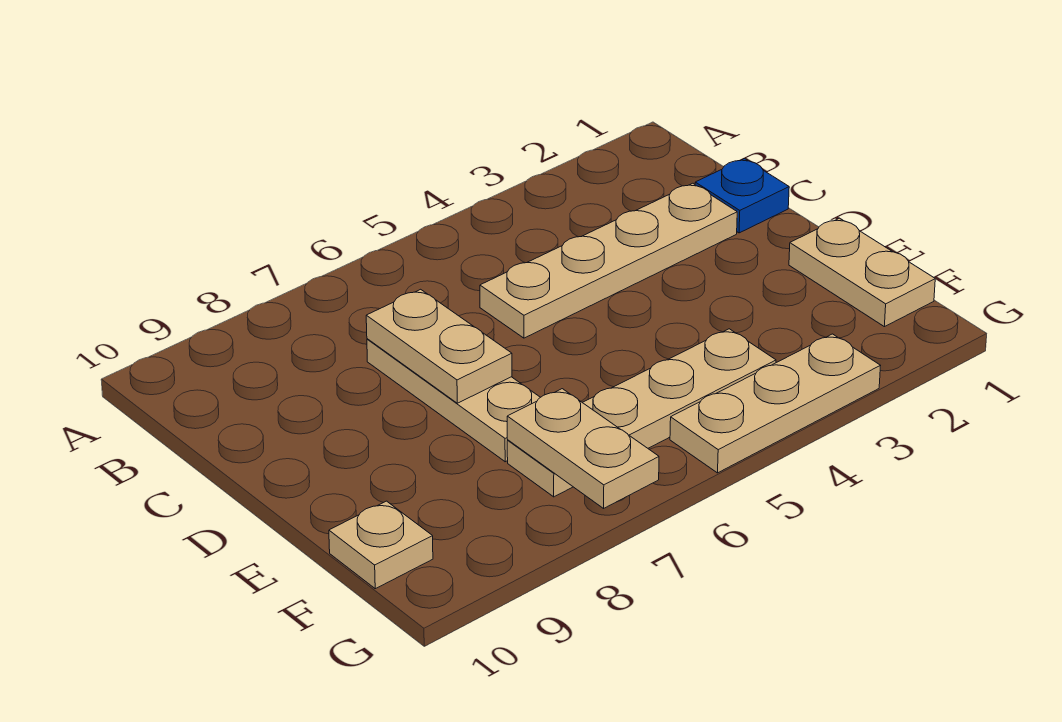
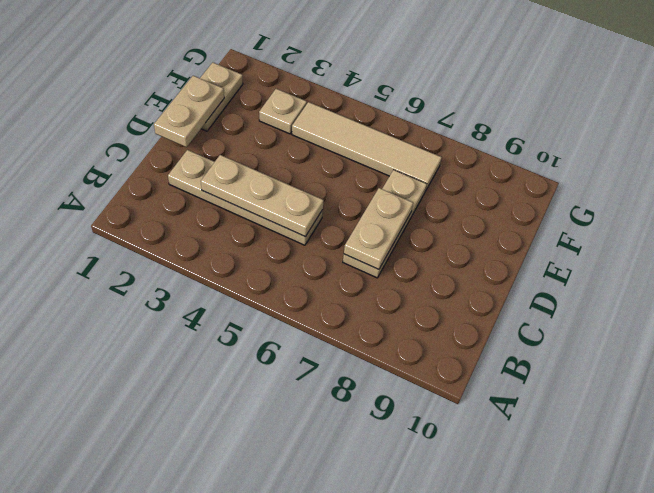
blue plate C1 level 1 -> none
tan plate F4:F7 level 1 -> tan tile F4:F7 level 1
tan plate F7:G7 level 2 -> tan plate D1:E1 level 2
tan plate F10 level 1 -> tan plate F3 level 1
tan plate G3:G5 level 1 -> tan plate C3:C5 level 2

